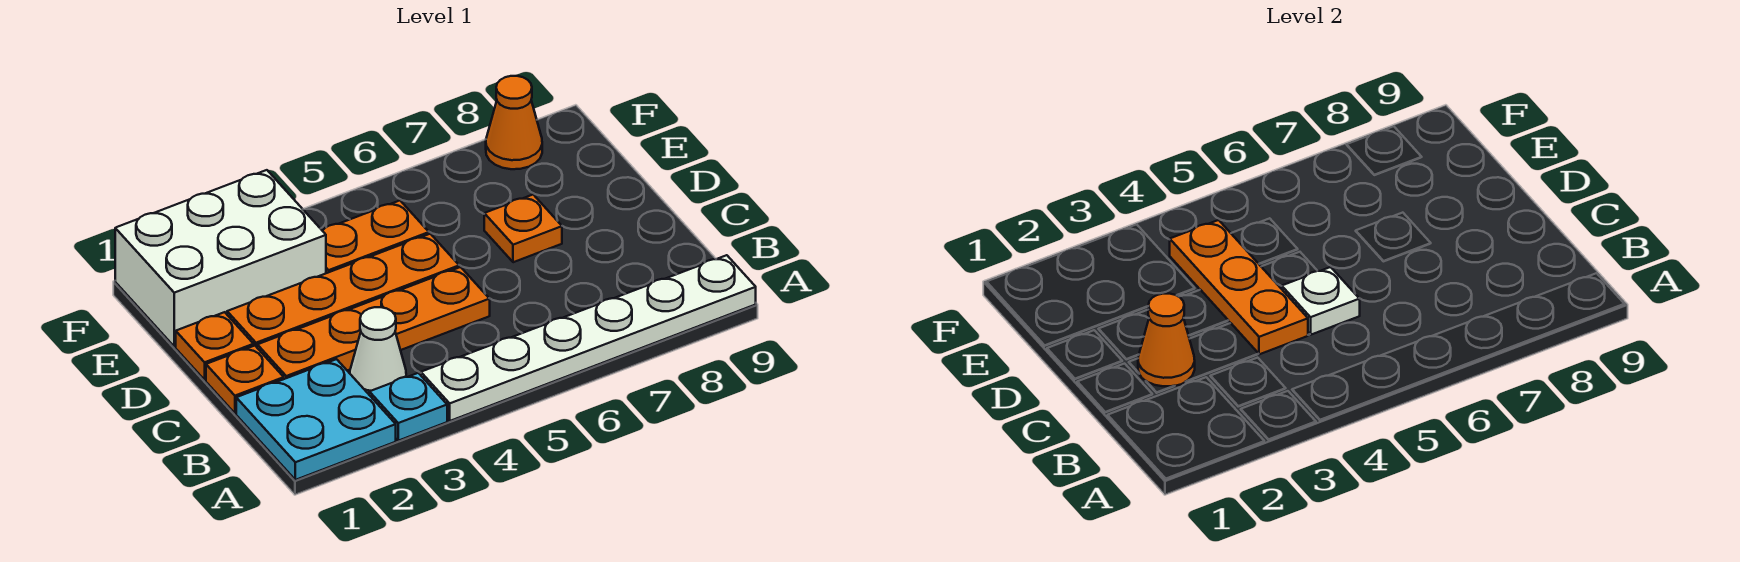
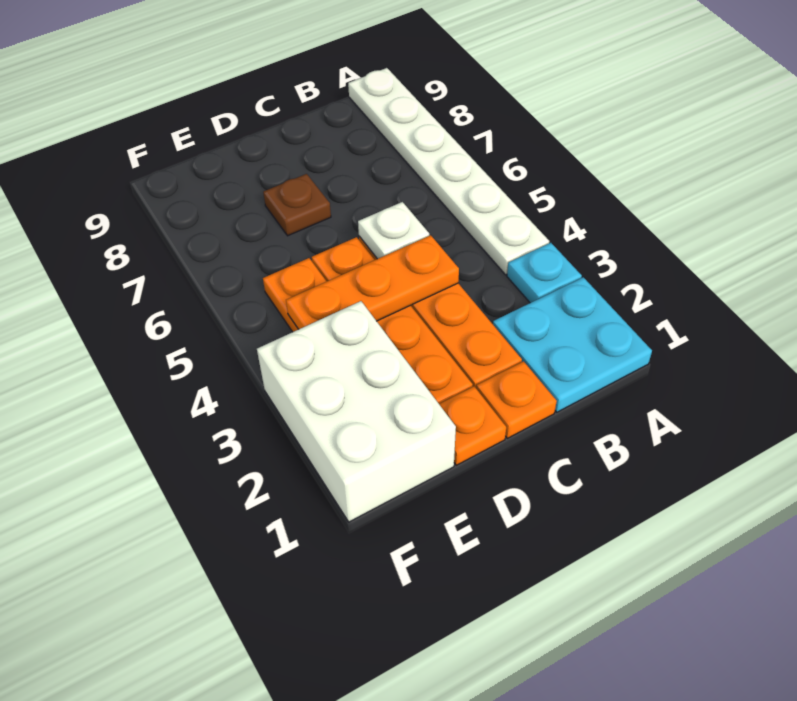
white cone B3 level 1 -> none
orange cone C2 level 2 -> none
orange plate D7 level 1 -> brown plate D7 level 1
orange cone F8 level 1 -> none

